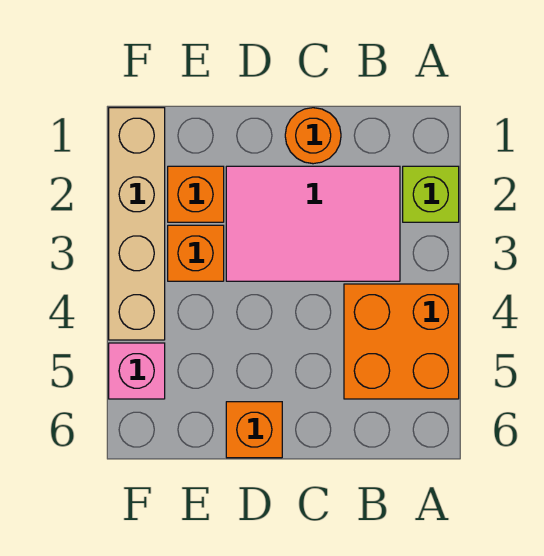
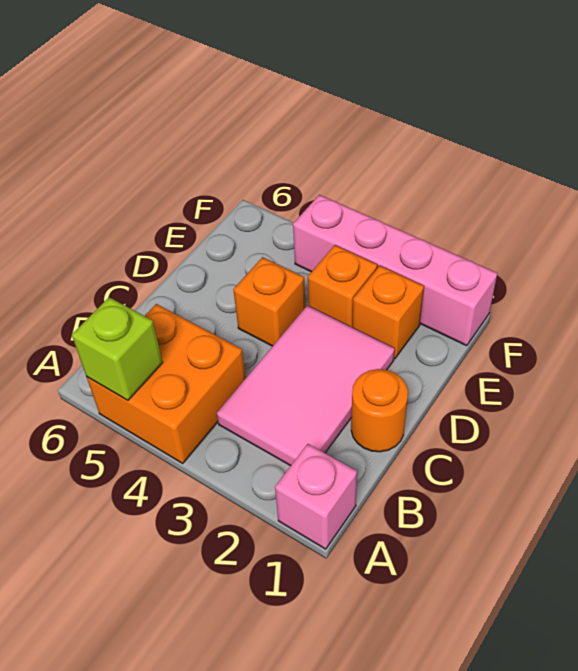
lime brick A2 level 1 -> lime brick A5 level 2
orange brick D6 level 1 -> orange brick D4 level 1
tan brick F1:F4 level 1 -> pink brick F1:F4 level 1
pink brick F5 level 1 -> pink brick A1 level 1

